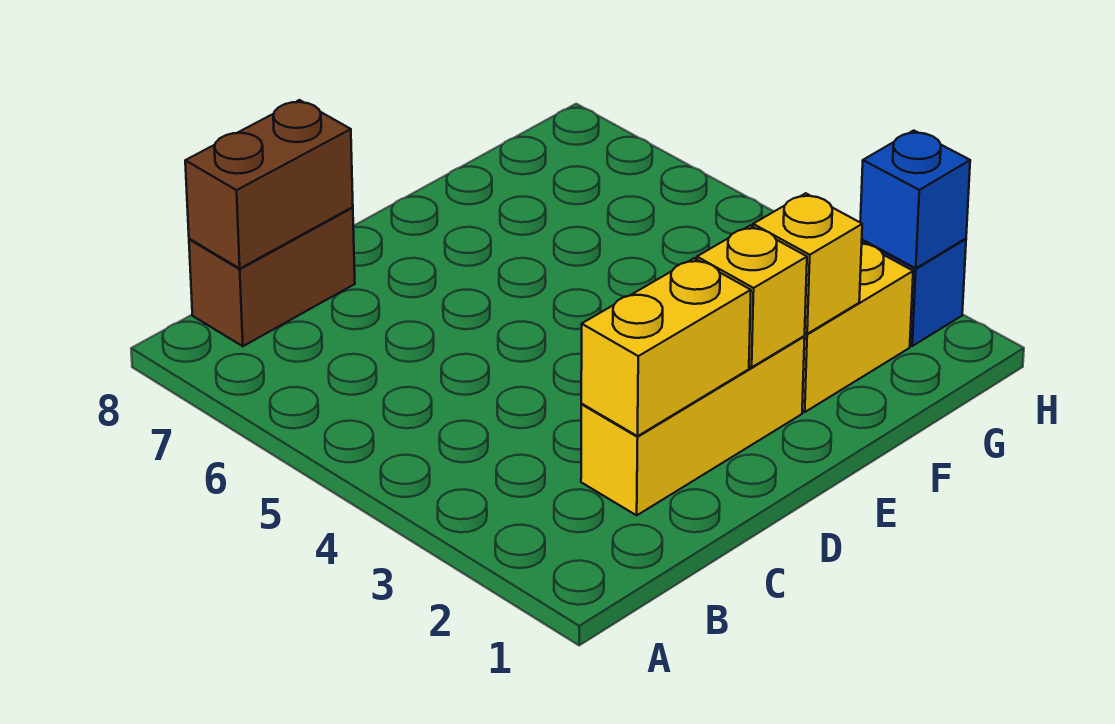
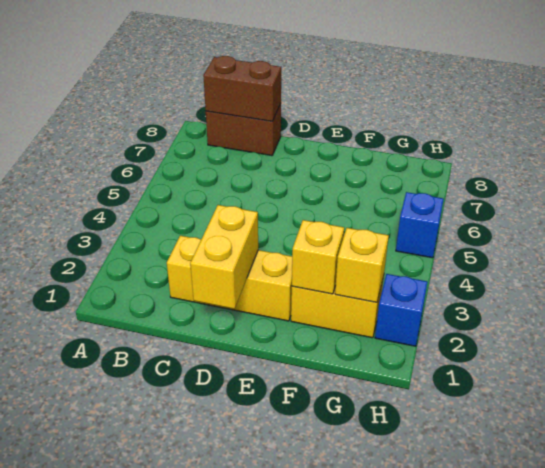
yellow brick C2:D2 level 2 -> yellow brick D1:D2 level 2
yellow brick E2 level 2 -> yellow brick G2 level 2
blue brick H2 level 2 -> blue brick H5 level 1

